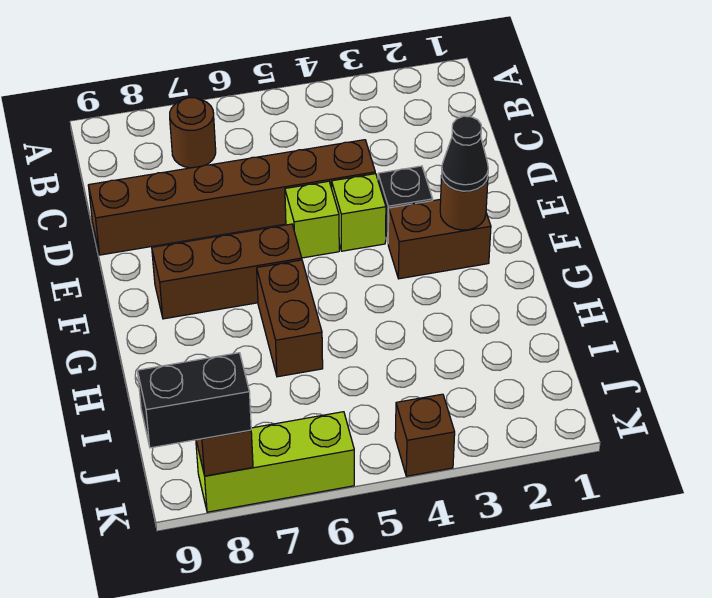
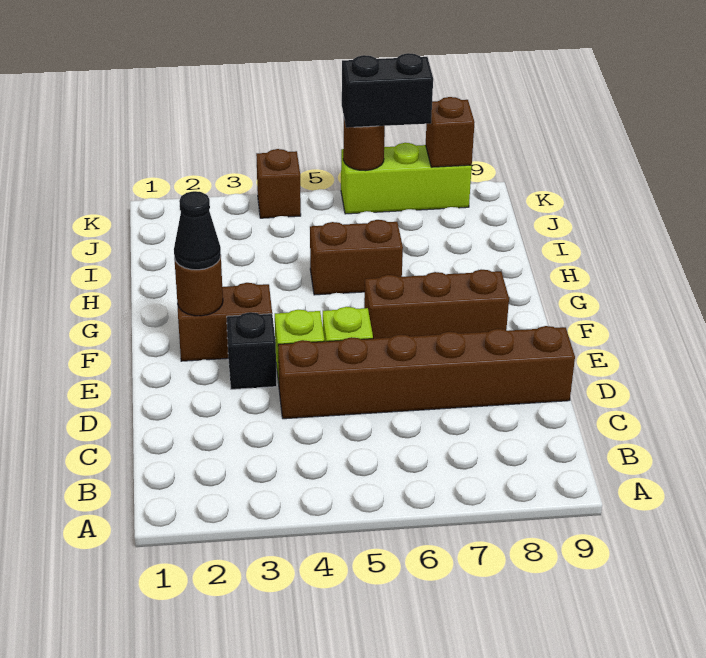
brown round brick B7 level 1 -> brown round brick K6 level 2
brown brick G6:H6 level 1 -> brown brick H5:H6 level 1
black brick K8:K9 level 3 -> black brick K6:K7 level 3

